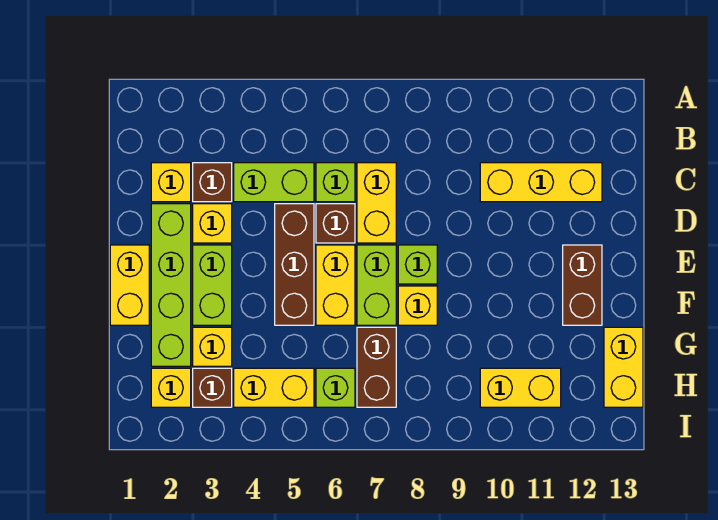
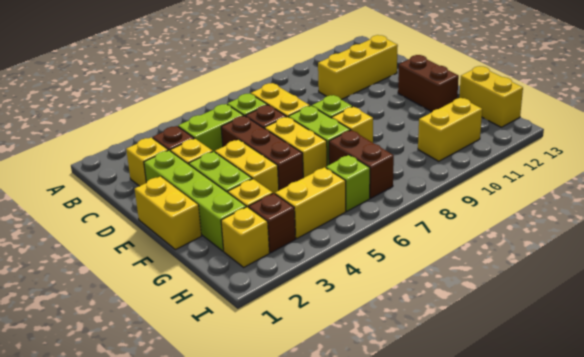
none -> yellow brick E4:F4 level 1

